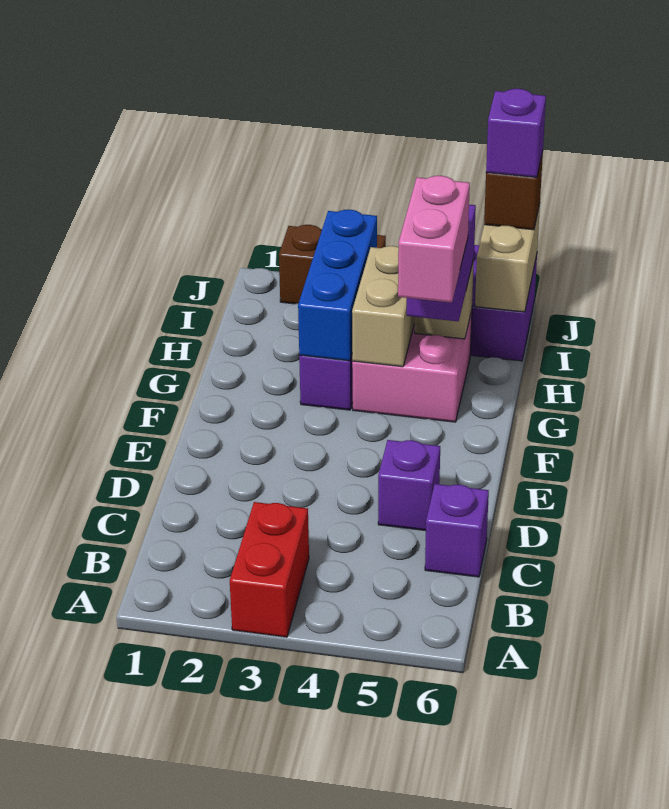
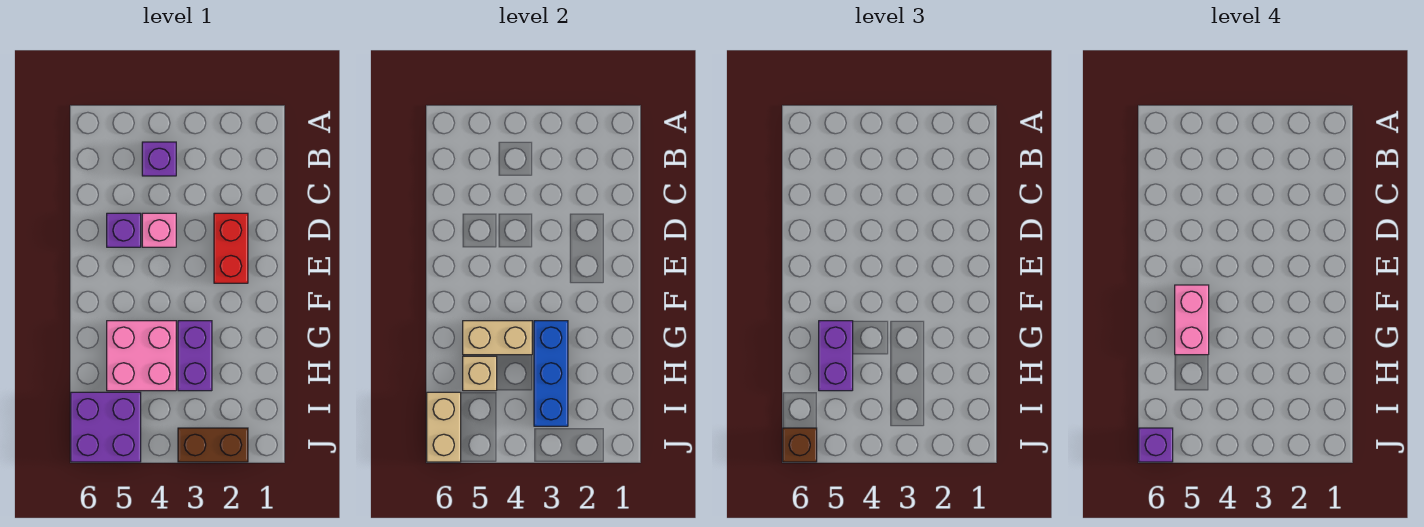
red brick A3:B3 level 1 -> red brick D2:E2 level 1
purple brick C6 level 1 -> purple brick B4 level 1
none -> pink brick D4 level 1
tan brick G4:H4 level 2 -> tan brick G4:G5 level 2

